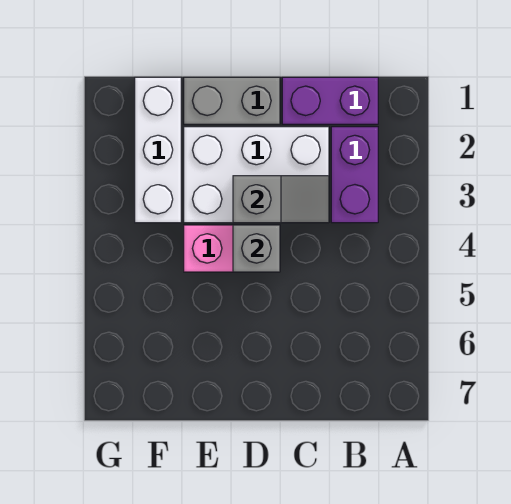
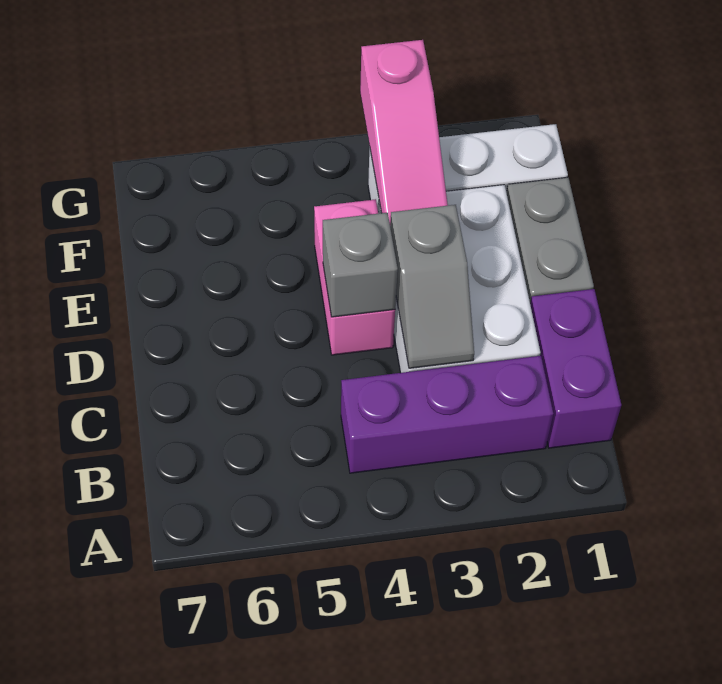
purple brick B2:B3 level 1 -> purple brick B2:B4 level 1
none -> pink slope E3:G3 level 2 top G

